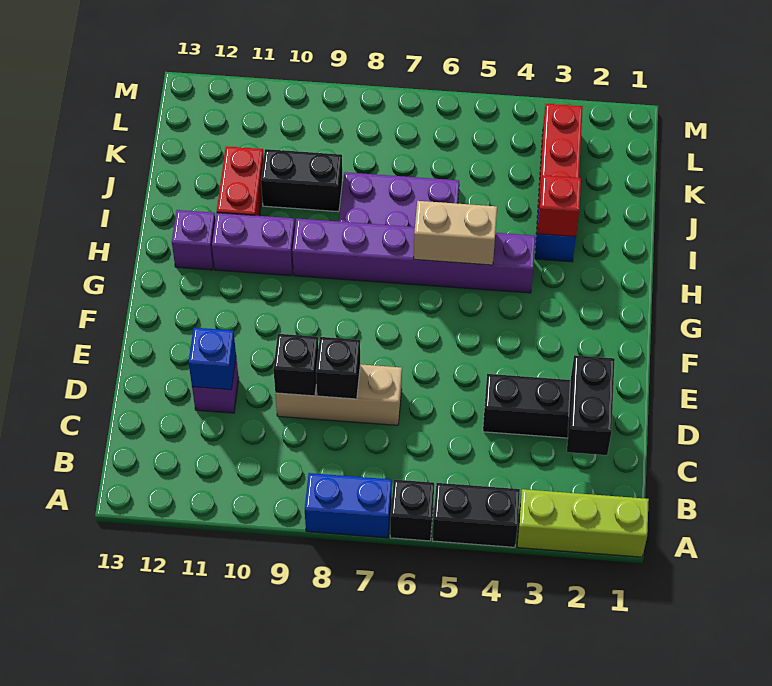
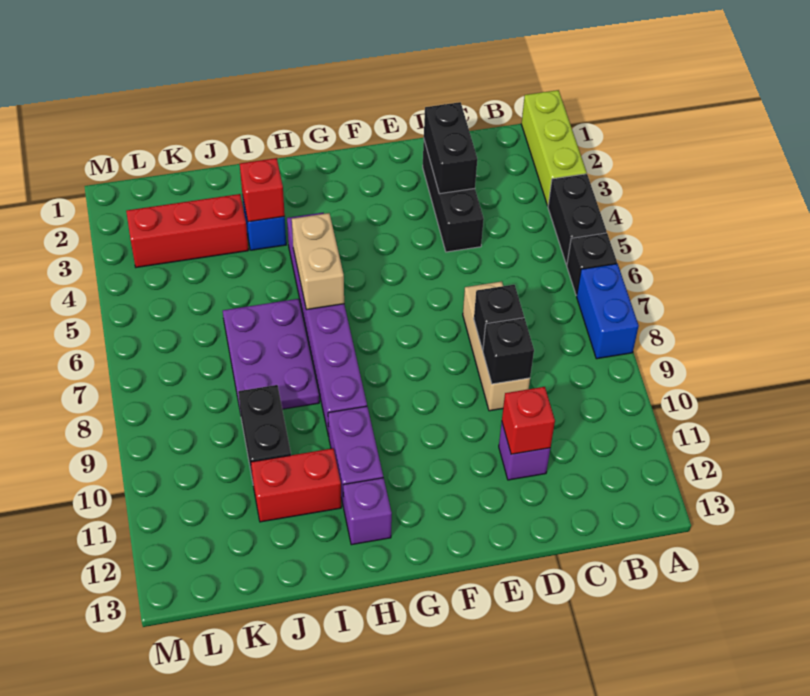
black brick C2:D2 level 2 -> black brick D2:D3 level 2
blue brick D11 level 2 -> red brick D11 level 2

